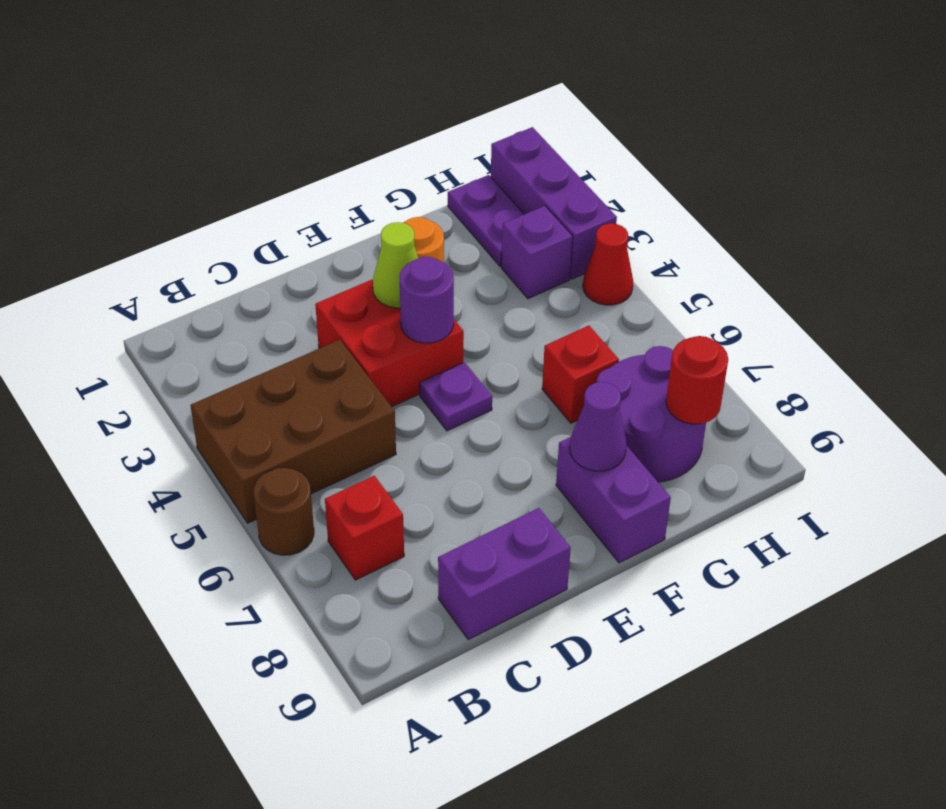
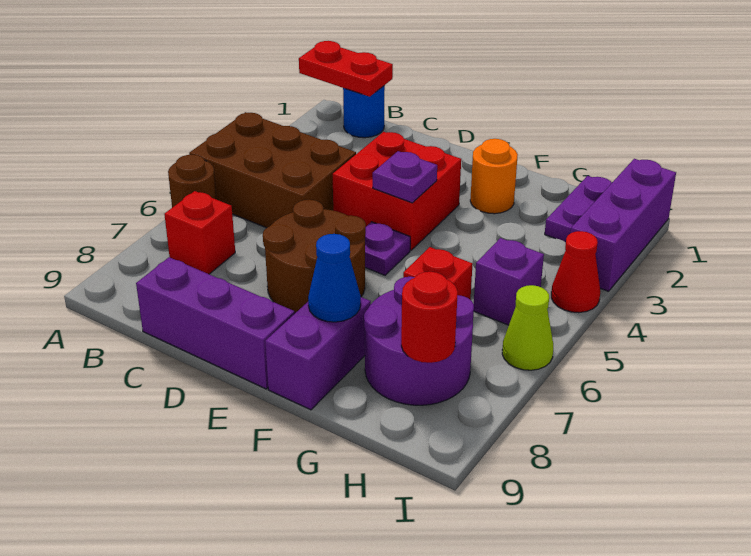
none -> red plate A1:B1 level 2
none -> blue round brick B1 level 1
purple brick C9:D9 level 1 -> purple brick C9:E9 level 1
none -> brown round brick D6:E7 level 1
lime cone E3 level 2 -> lime cone I6 level 1
purple round brick E4 level 2 -> purple plate E4 level 2
purple cone F8 level 2 -> blue cone F8 level 2
purple brick H3 level 1 -> purple brick H5 level 1

